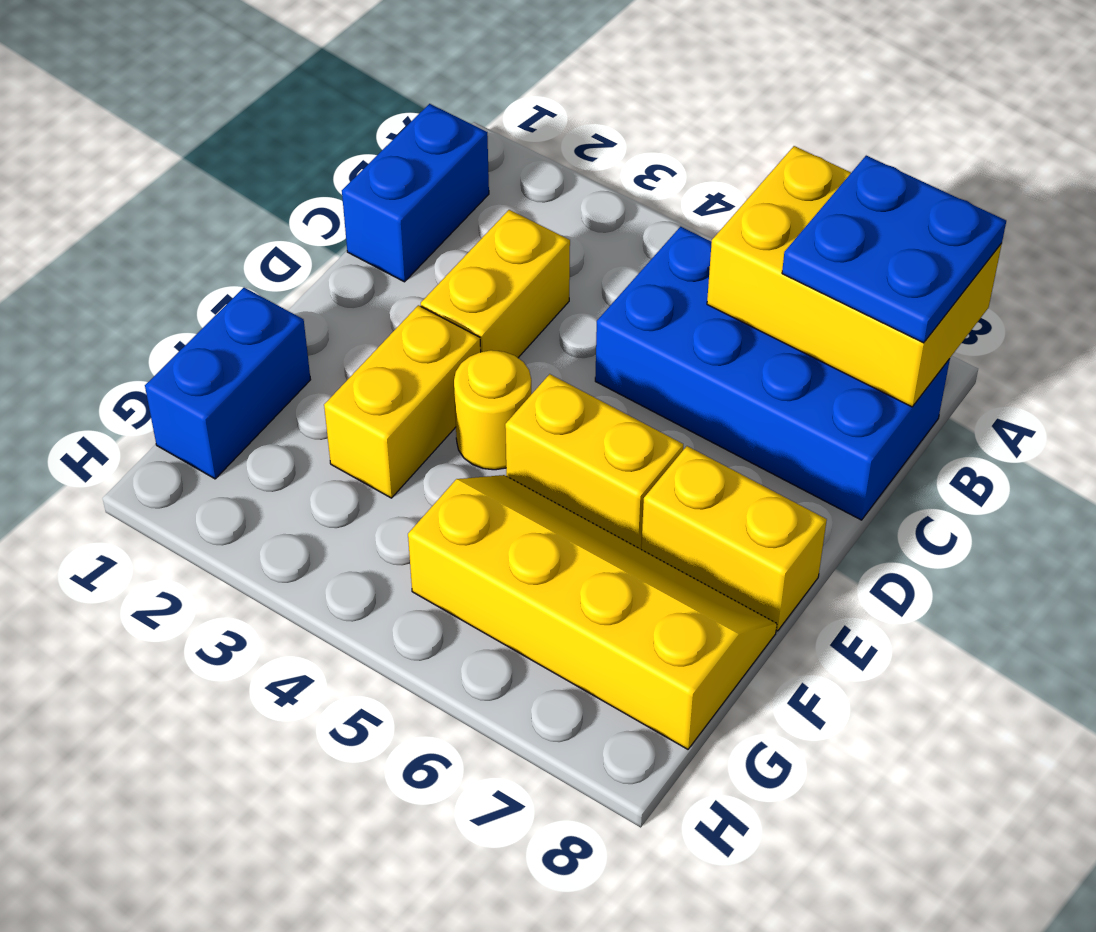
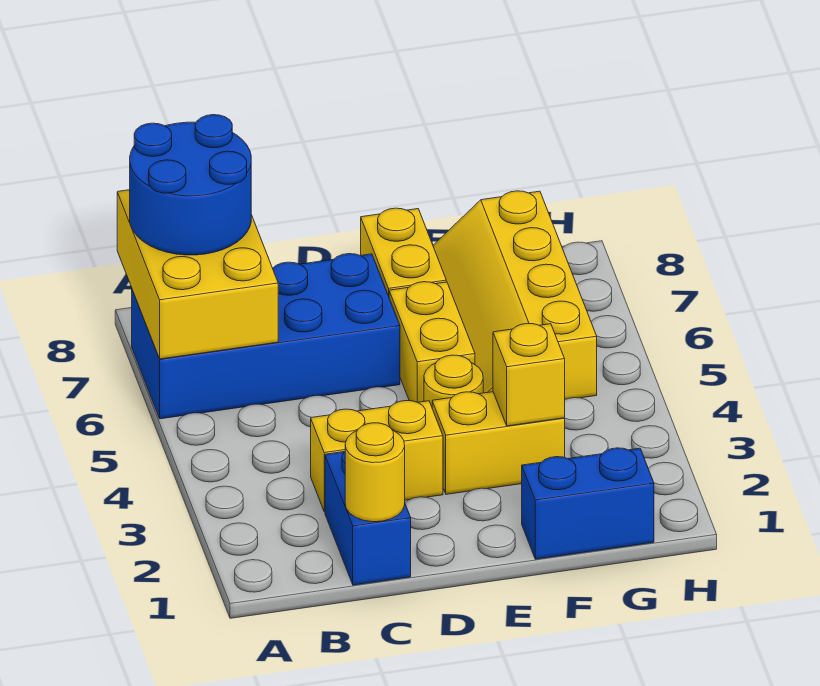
blue plate A7:B8 level 3 -> blue round brick A7:B8 level 3
blue brick B1:C1 level 1 -> blue brick C1:C2 level 1
blue brick B5:C8 level 1 -> blue brick A6:D7 level 1
none -> yellow round brick C1 level 2
none -> yellow brick F3 level 2

